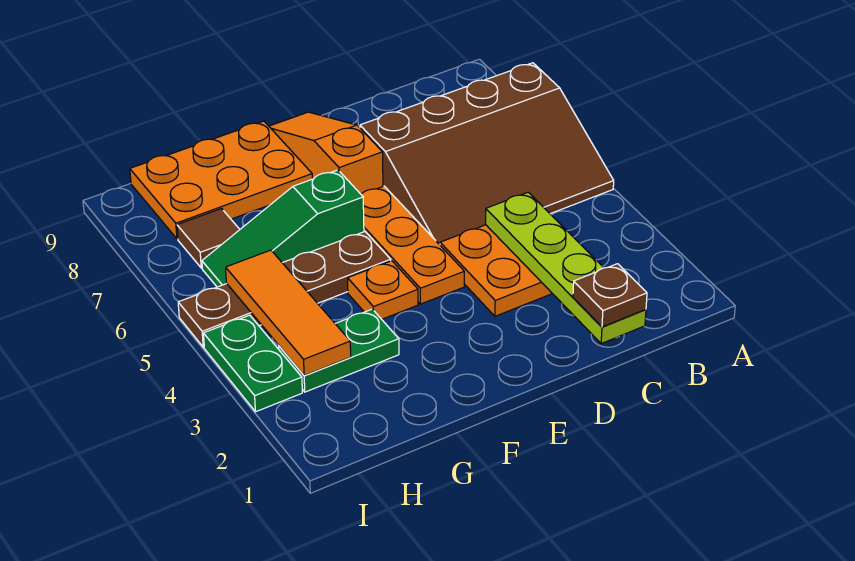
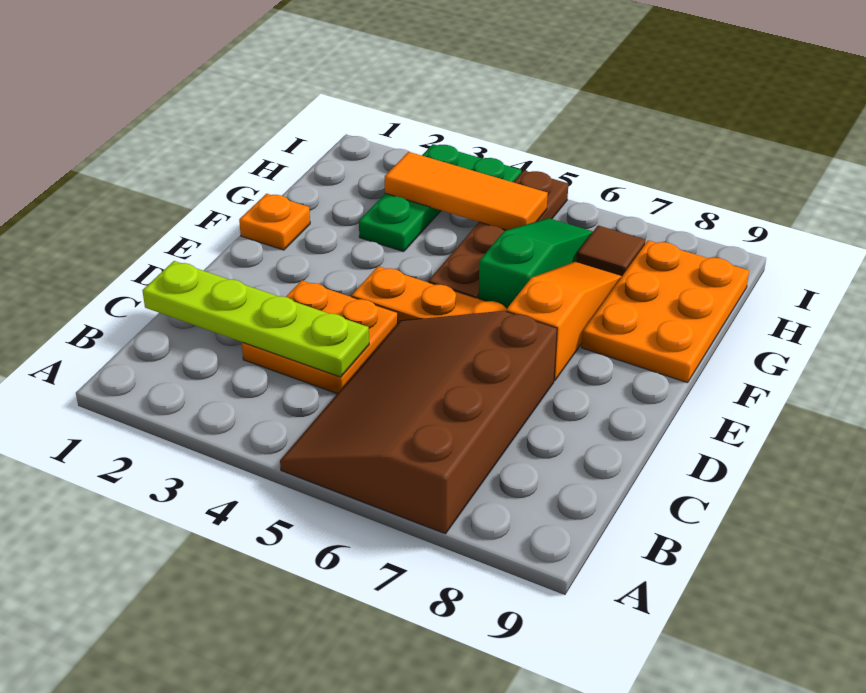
brown plate C1 level 3 -> none
orange slope E7:E9 level 1 top 7 -> orange slope E7:G7 level 1 top E
orange plate F4 level 1 -> orange plate F1 level 1

